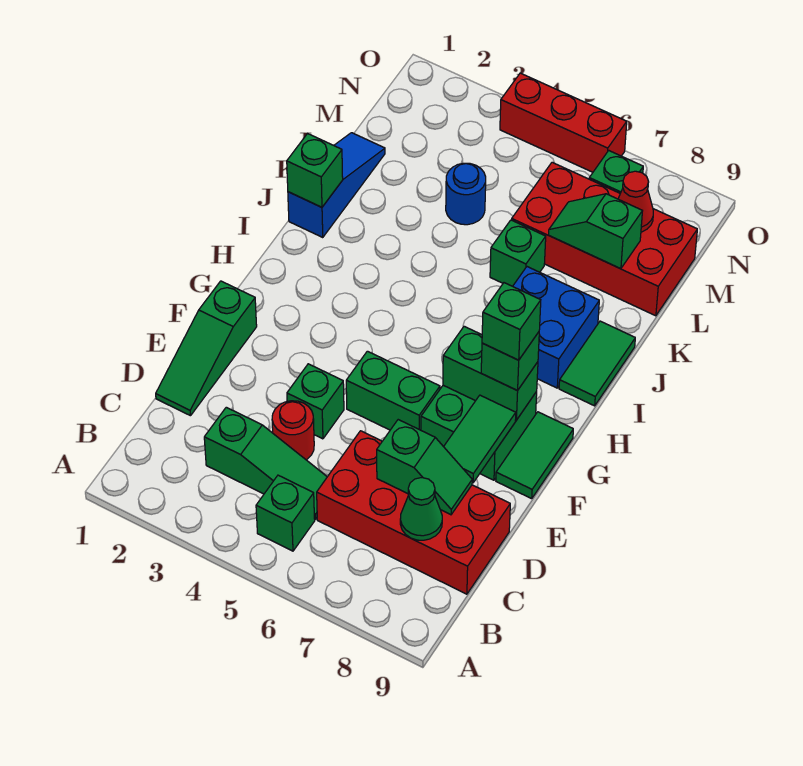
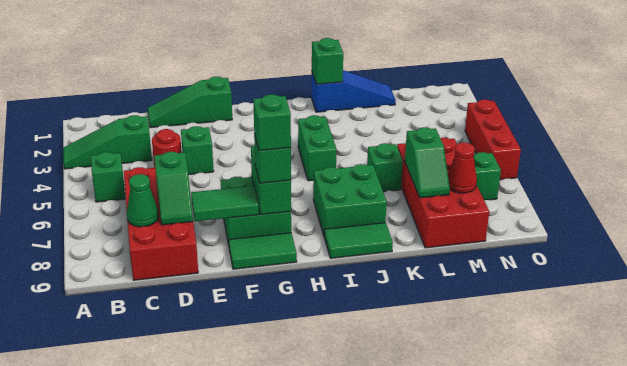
green slope C3:C5 level 1 top 3 -> green slope A3:C3 level 1 top C
green brick F5:F6 level 1 -> green brick I4:I5 level 1
blue brick I7:J8 level 1 -> green brick I7:J8 level 1
blue round brick L4 level 1 -> none
green slope L7:L8 level 2 top 8 -> green slope L7:L8 level 2 top 7

